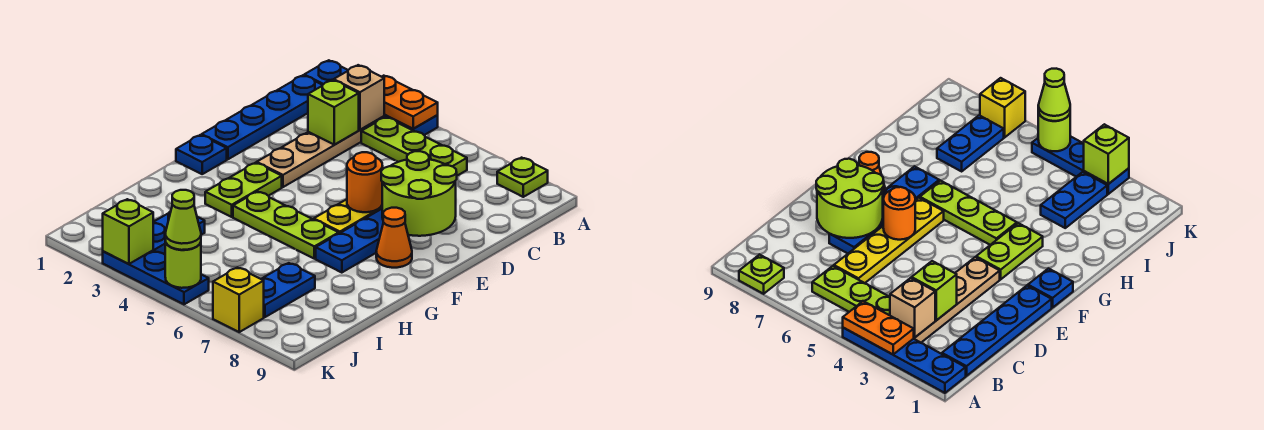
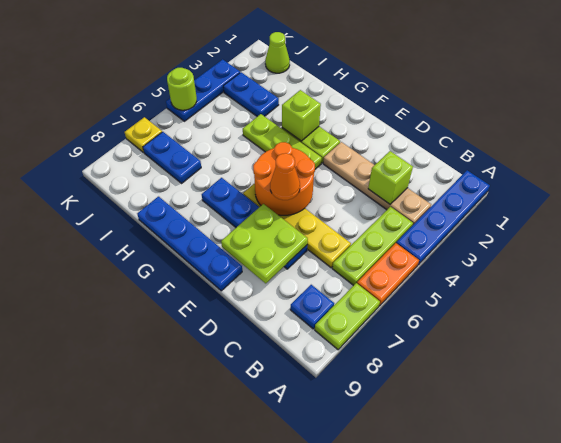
orange plate A3:A4 level 2 -> orange plate A5:A6 level 1
lime plate A8 level 1 -> lime plate A7:A8 level 1
blue plate B1:E1 level 1 -> blue plate E9:H9 level 1
tan brick B3 level 2 -> none
lime round brick D7:E8 level 2 -> lime plate D7:E8 level 2
orange round brick E6 level 2 -> orange round brick E5:F6 level 2
blue plate F1 level 1 -> blue plate B8 level 1
orange cone F8 level 1 -> orange cone E6 level 3
lime plate G4:G6 level 1 -> lime plate F4:H4 level 1
lime brick K3 level 2 -> lime brick G3 level 2
lime cone K5 level 3 -> lime cone J1 level 1
yellow brick K7 level 1 -> yellow plate K7 level 1

